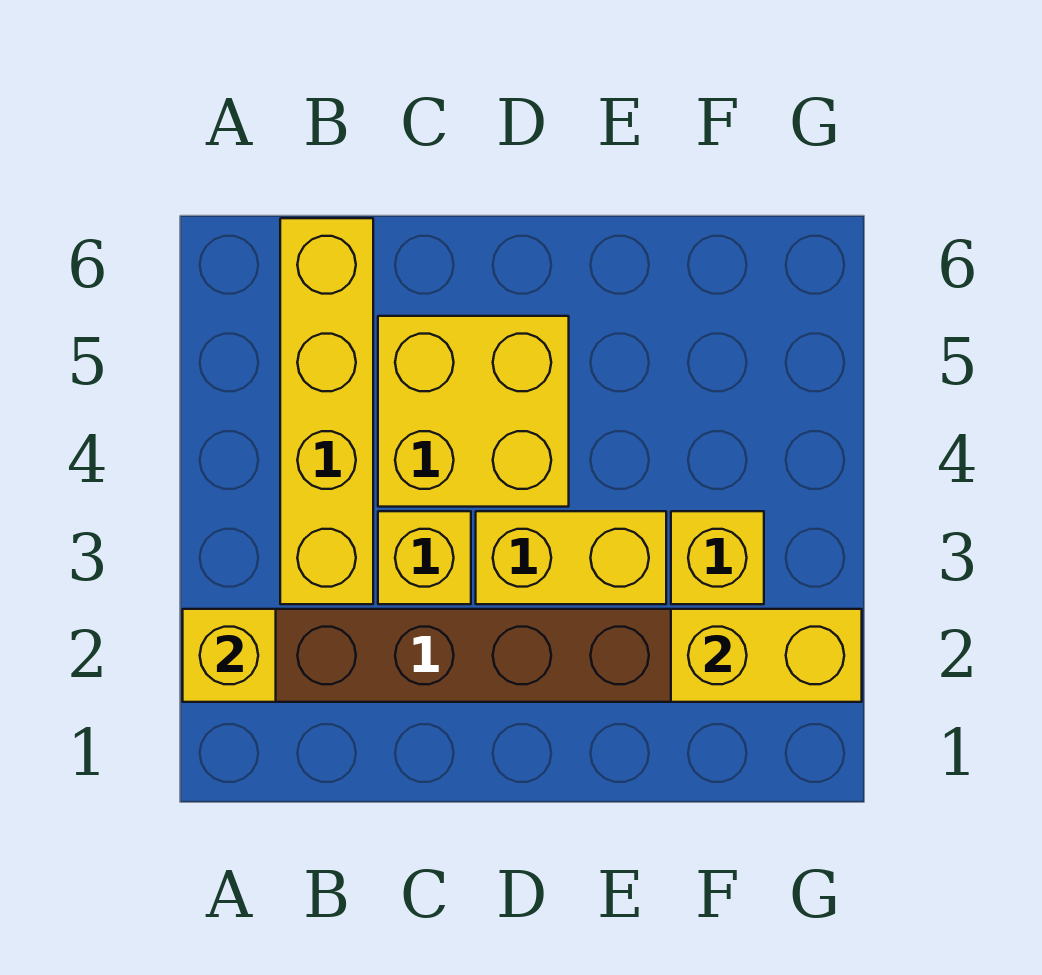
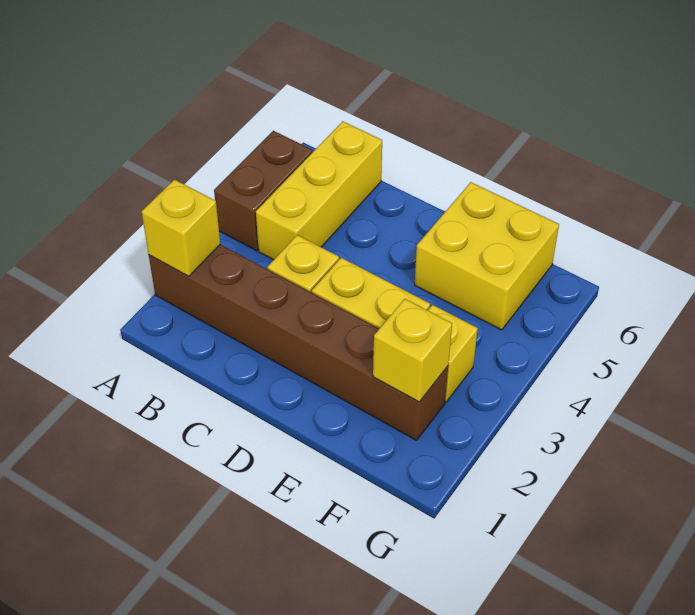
none -> brown brick A4:A5 level 1
yellow brick B3:B6 level 1 -> yellow brick B4:B6 level 1
yellow brick C4:D5 level 1 -> yellow brick E5:F6 level 1
yellow brick F2:G2 level 2 -> yellow brick F2 level 2

